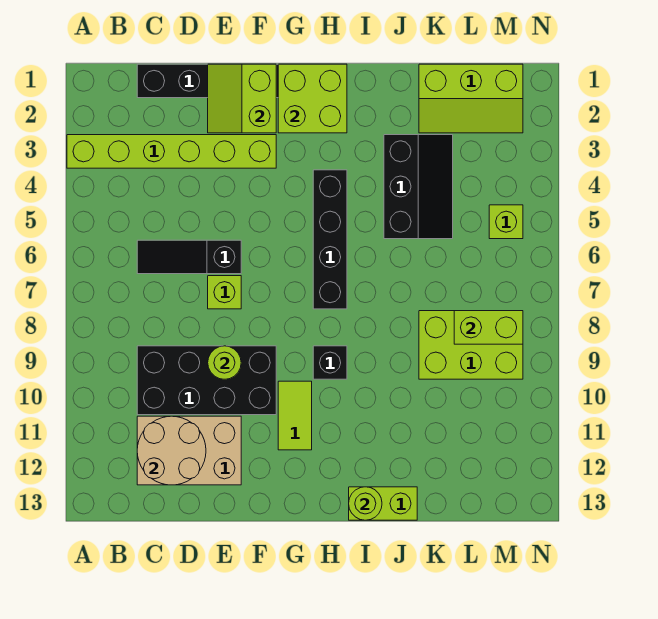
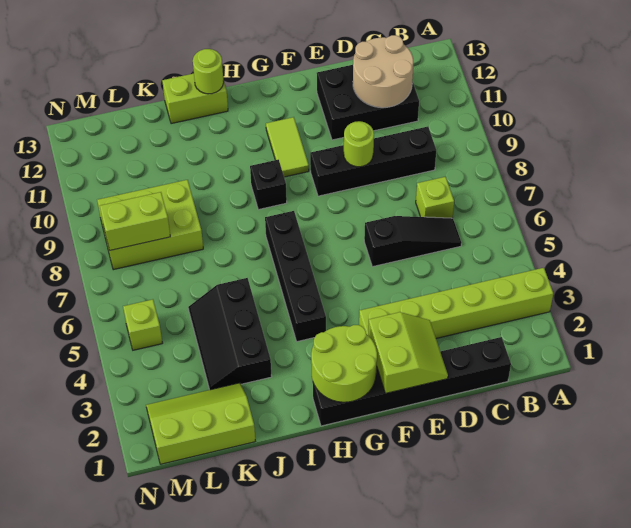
black brick C9:F10 level 1 -> black brick C9:F9 level 1
tan brick C11:E12 level 1 -> black brick C11:E12 level 1
lime brick E7 level 1 -> lime brick C7 level 1
lime brick G1:H2 level 2 -> lime round brick G1:H2 level 2

